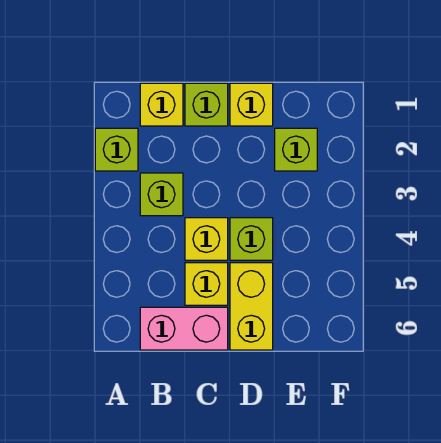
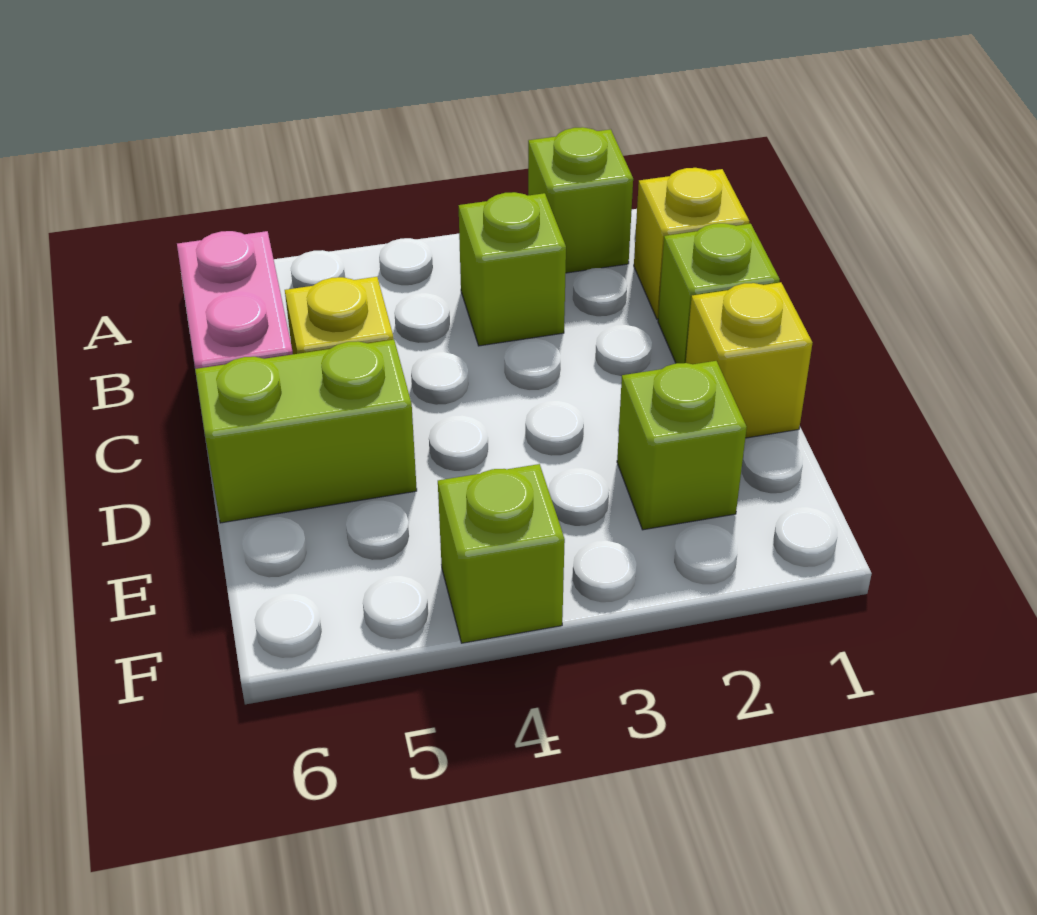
yellow brick C4 level 1 -> none
lime brick D4 level 1 -> lime brick F4 level 1
yellow brick D5:D6 level 1 -> lime brick D5:D6 level 1

